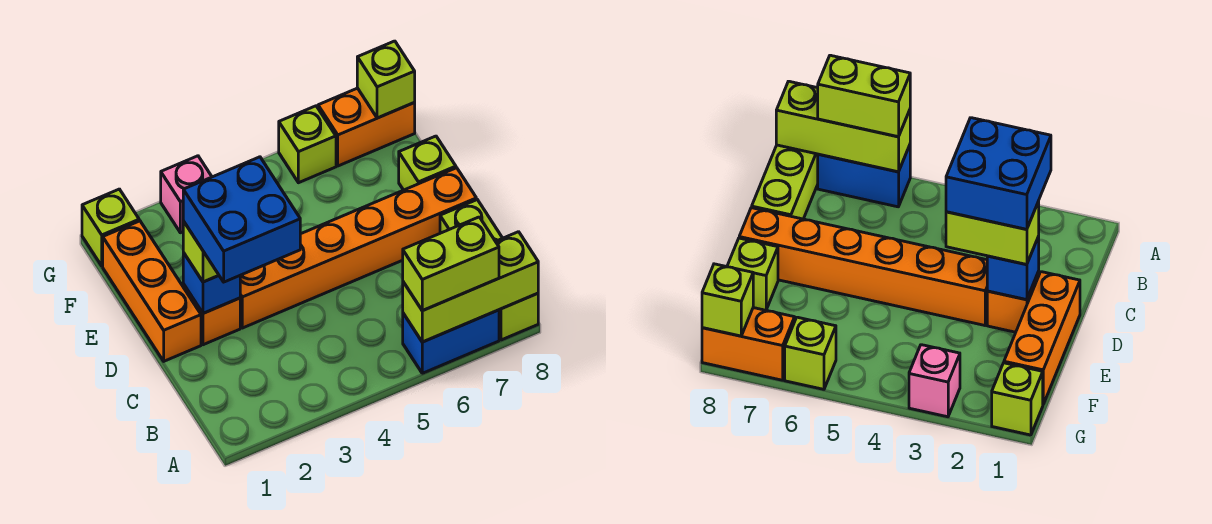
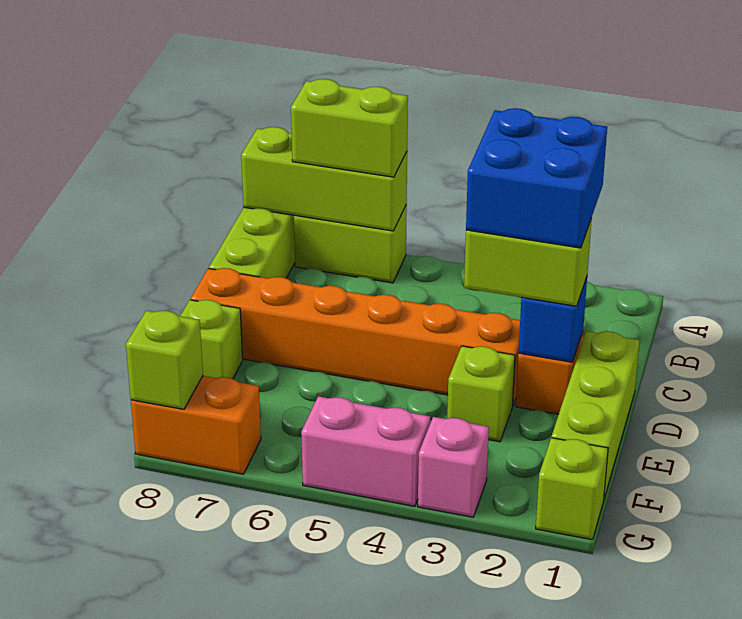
blue brick A6:A7 level 1 -> lime brick A6:A7 level 1
orange brick D1:F1 level 1 -> lime brick D1:F1 level 1
none -> pink brick G4:G5 level 1
lime brick G6 level 1 -> lime brick E3 level 1

